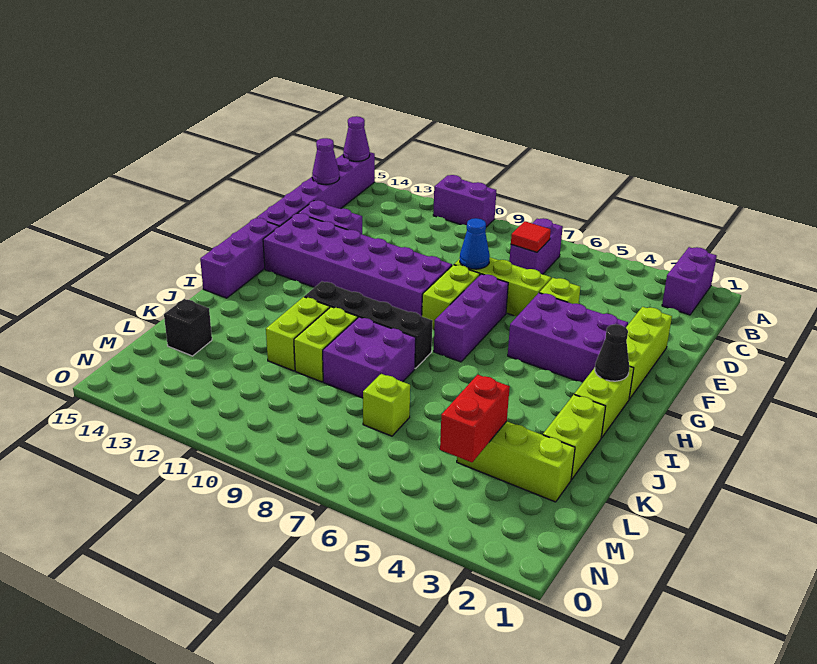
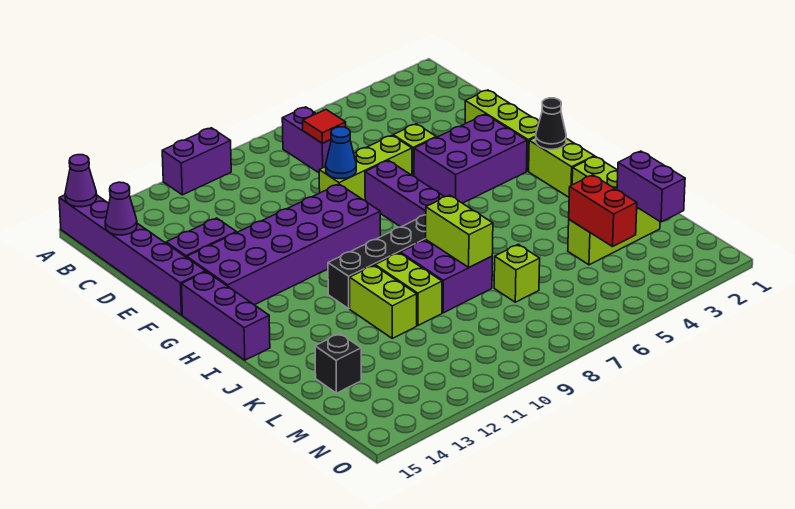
purple brick A2:B2 level 1 -> purple brick L2:M2 level 2
lime brick F8:G8 level 1 -> lime brick J8:K8 level 2

